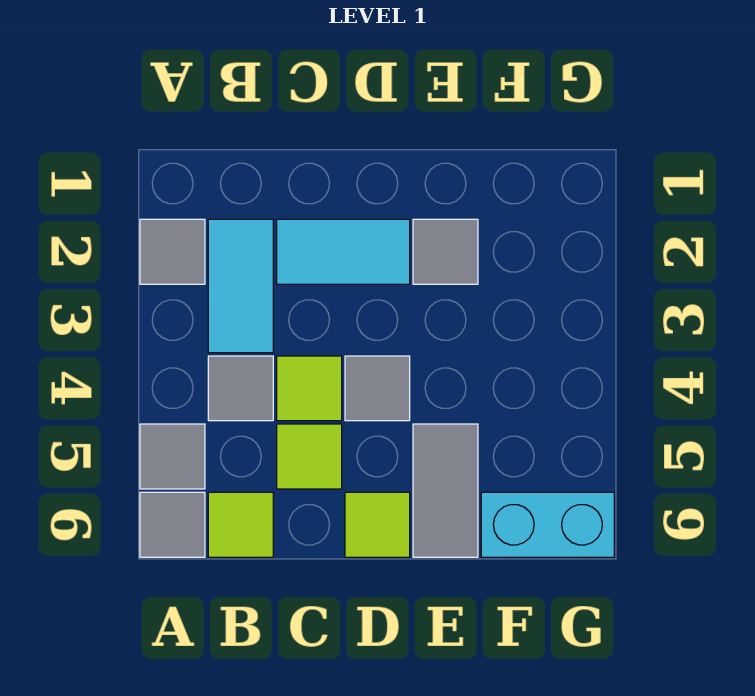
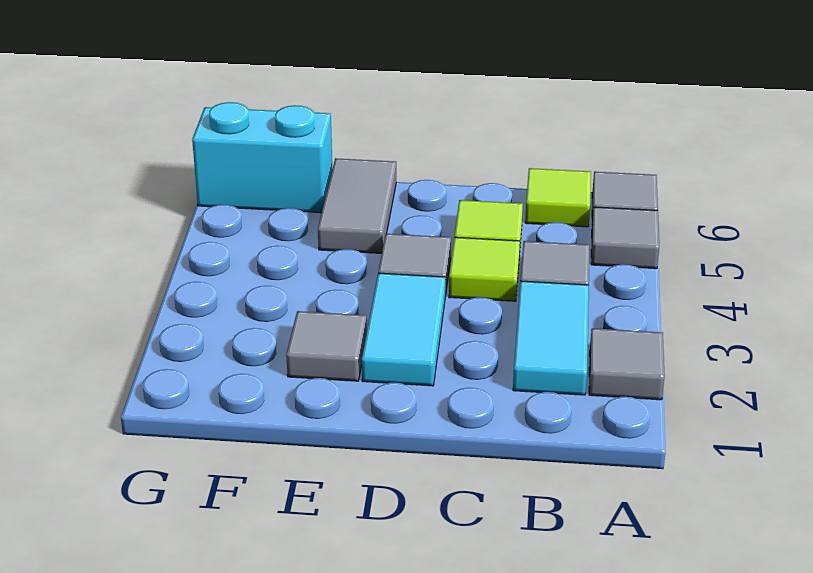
cyan tile C2:D2 level 1 -> cyan tile D2:D3 level 1
lime tile D6 level 1 -> none

